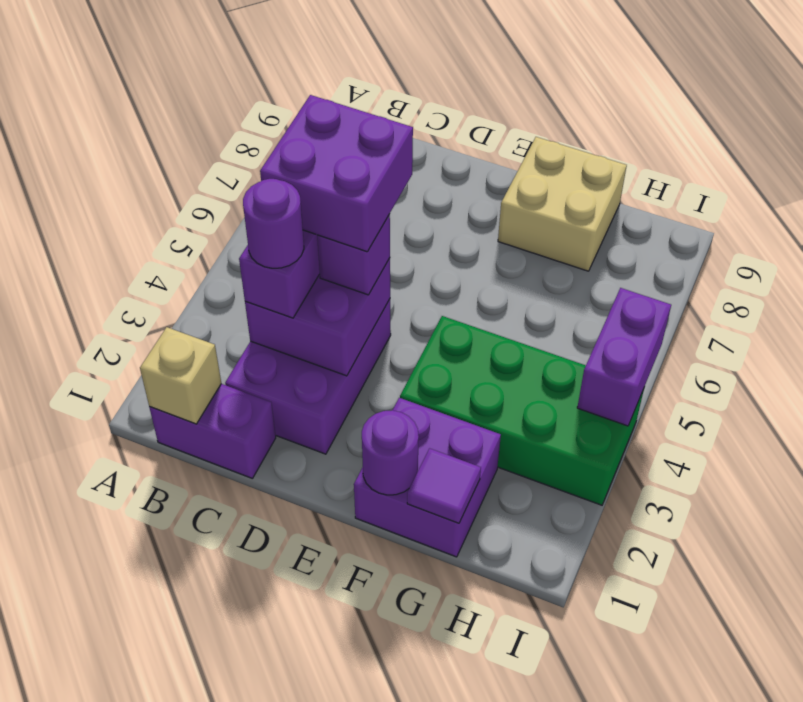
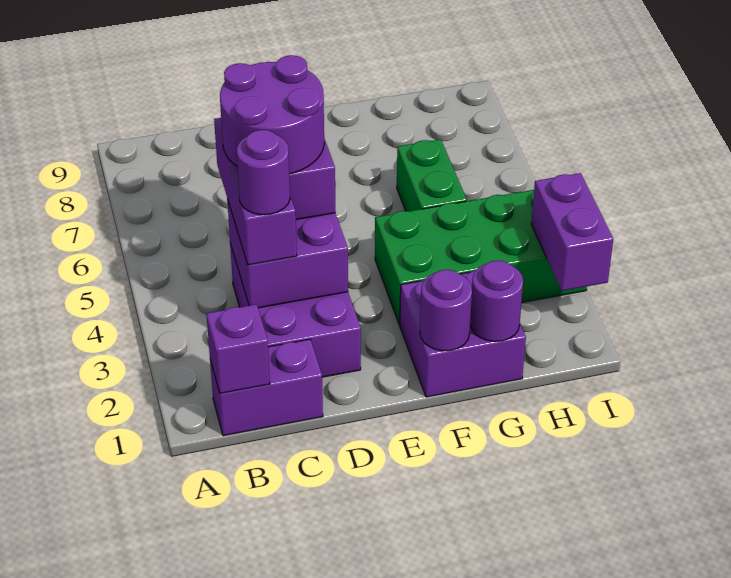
tan brick B1 level 2 -> purple brick B1 level 2
purple brick C4:D5 level 4 -> purple round brick C4:D5 level 4
tan brick F8:G9 level 1 -> none
purple tile G1 level 2 -> purple round brick G1 level 2
none -> green brick G5:G6 level 1
purple brick I4:I5 level 2 -> purple brick I2:I3 level 2

